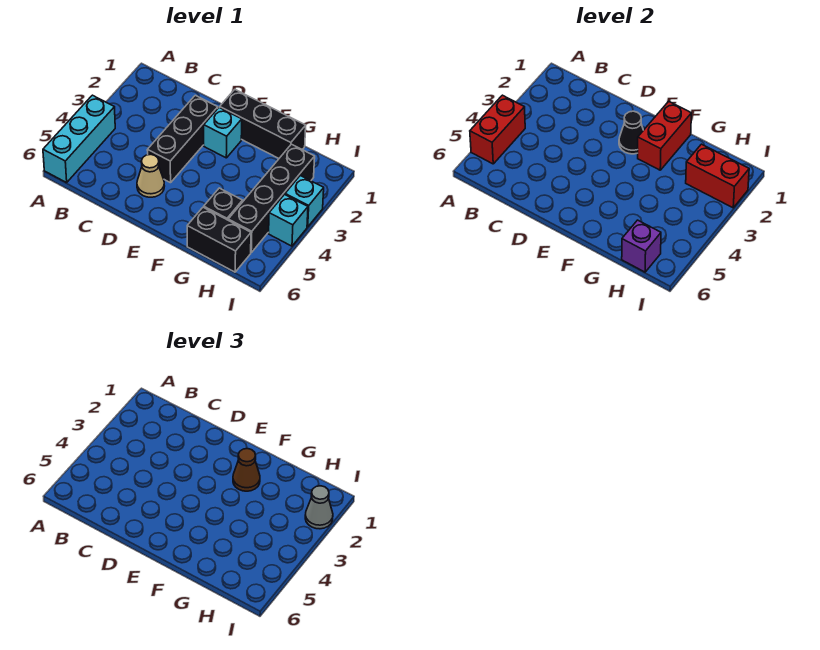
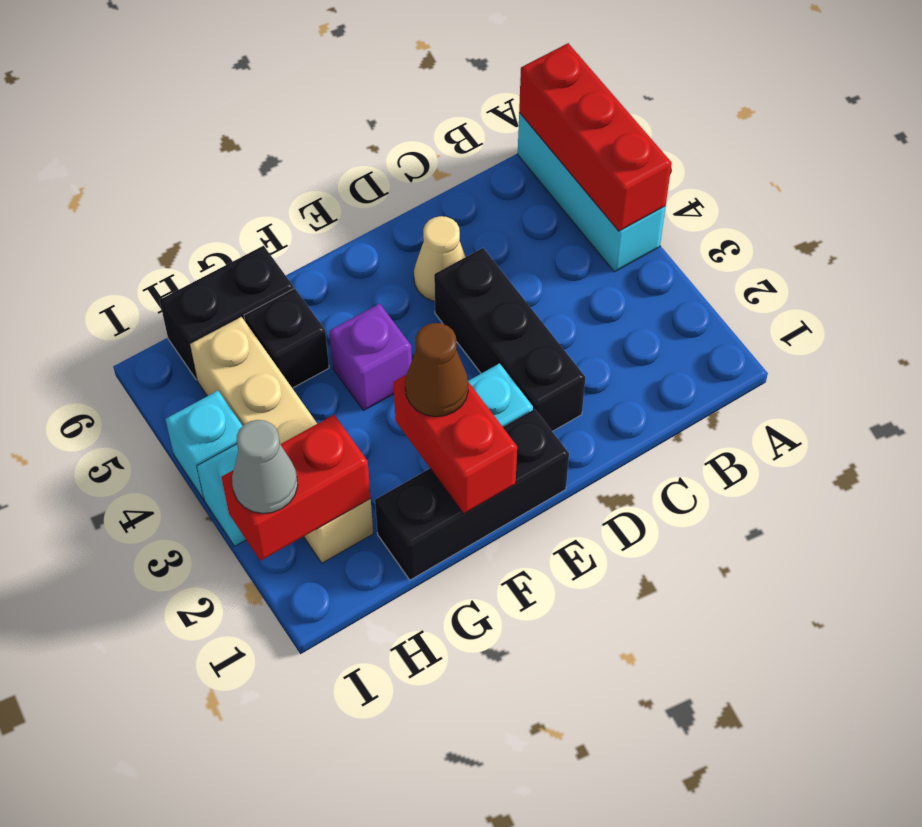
red brick A4:A5 level 2 -> red brick A4:A6 level 2
black cone E2 level 2 -> none
black brick H2:H5 level 1 -> tan brick H2:H5 level 1
purple brick H6 level 2 -> purple brick F4 level 1

